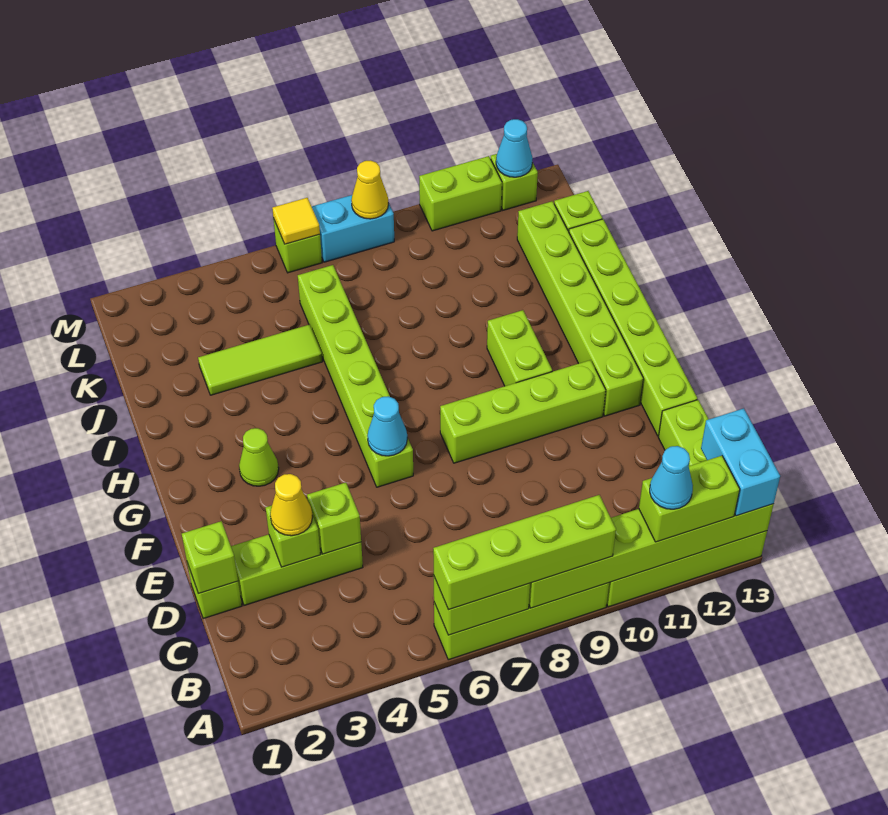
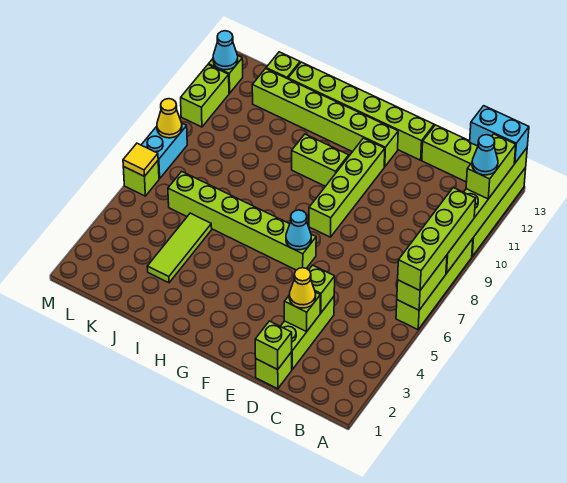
lime cone G3 level 1 -> none

